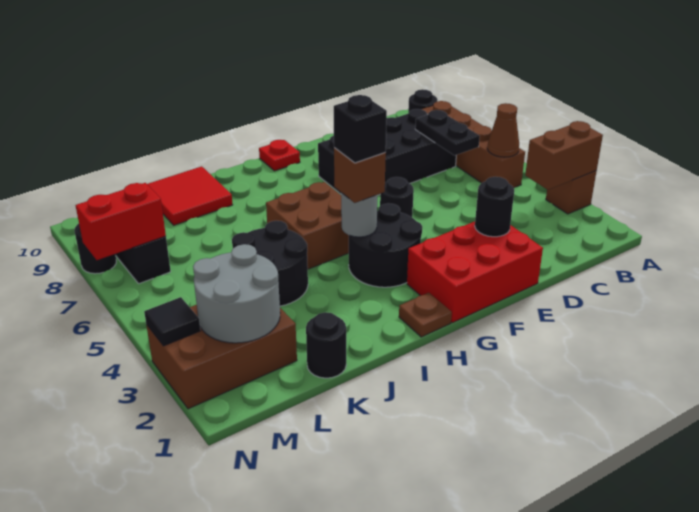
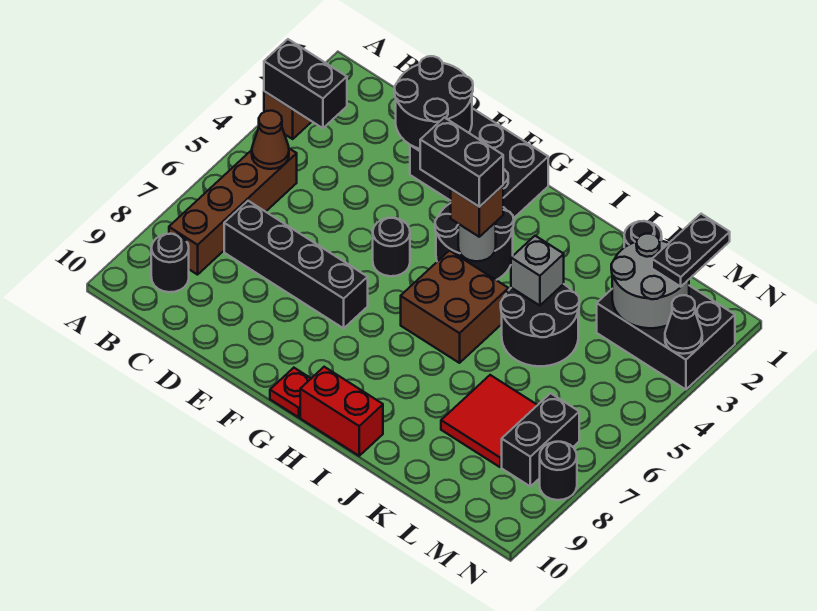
brown brick A3:B3 level 2 -> black brick A3:B3 level 2
black plate C6:C7 level 2 -> black plate M1:M2 level 3
black brick C7:F8 level 1 -> black brick C7:F7 level 1
red brick E1:G2 level 1 -> black brick E1:G2 level 1
black round brick E2 level 2 -> black round brick D1:E2 level 2
brown plate H1 level 1 -> none
black brick H4 level 4 -> black brick G4:H4 level 4
none -> grey brick J4 level 2
red tile J9:K10 level 1 -> red tile K7:L8 level 1
brown brick L2:N3 level 1 -> black brick L2:N3 level 1
red brick M7:N7 level 2 -> red brick H10:I10 level 1
black tile N3 level 2 -> black cone N3 level 2

